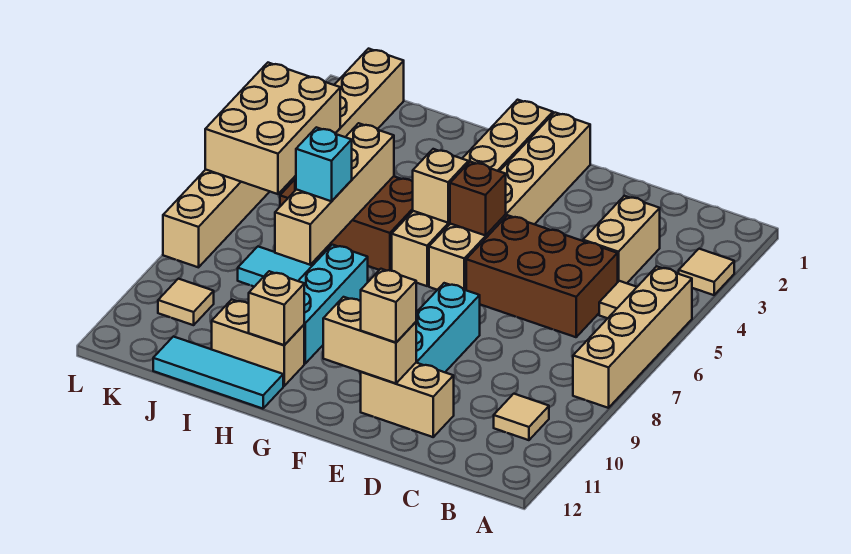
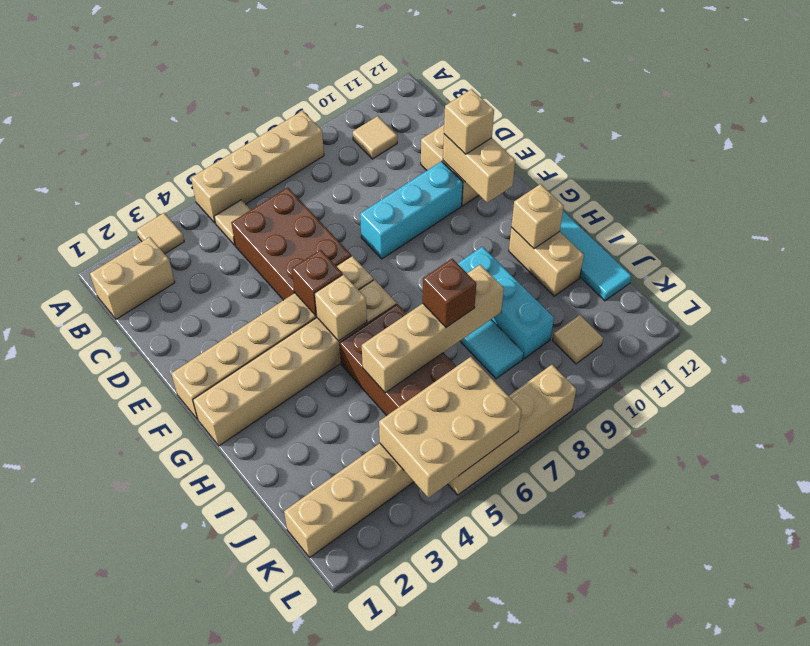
tan brick C3:C4 level 1 -> tan brick B1:B2 level 1
cyan brick H8:H10 level 1 -> cyan brick H9:J9 level 1
cyan brick I7 level 3 -> brown brick I7 level 3

